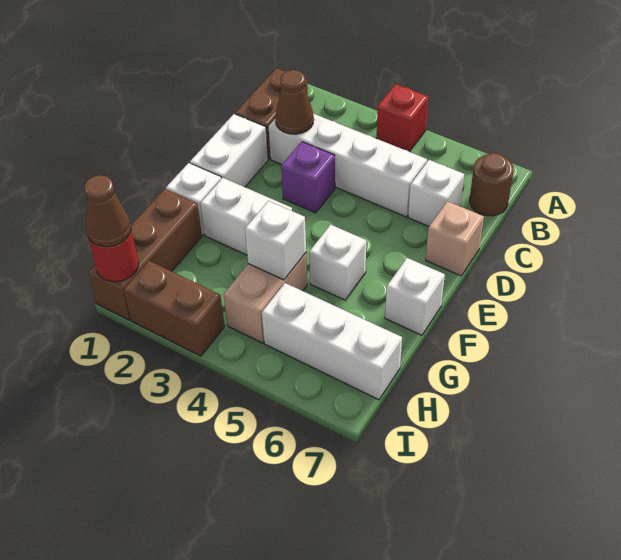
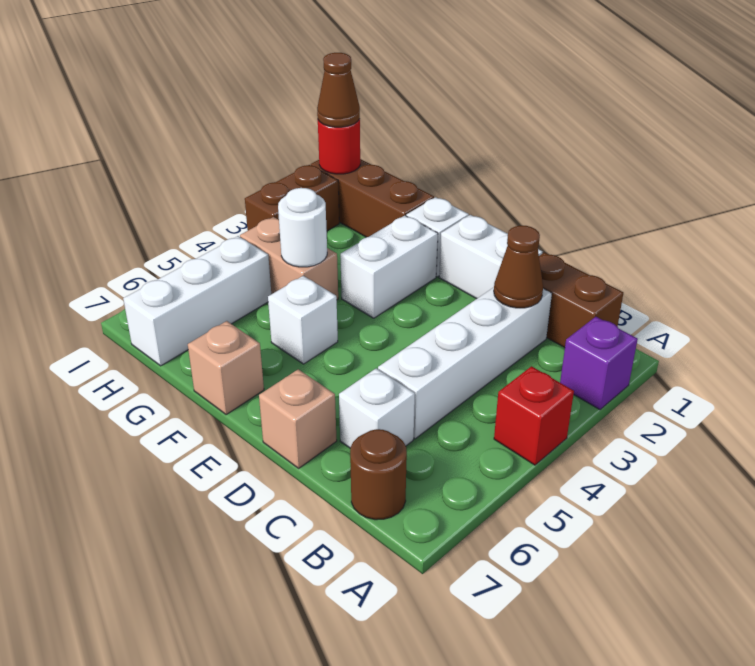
purple brick D3 level 1 -> purple brick A2 level 1
white brick F7 level 1 -> tan brick F7 level 1
white brick G4 level 2 -> white round brick G4 level 2

